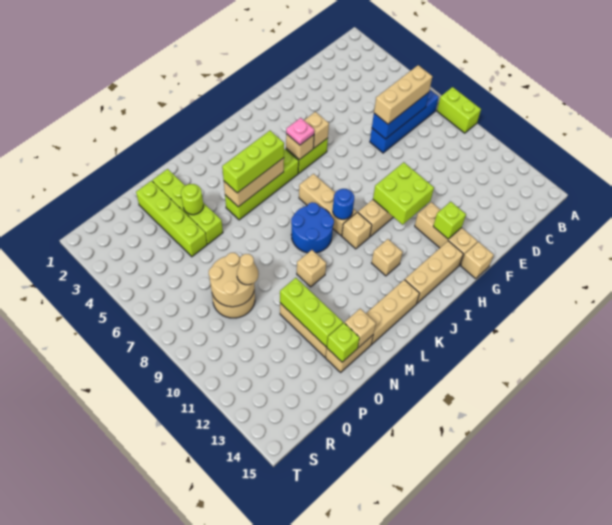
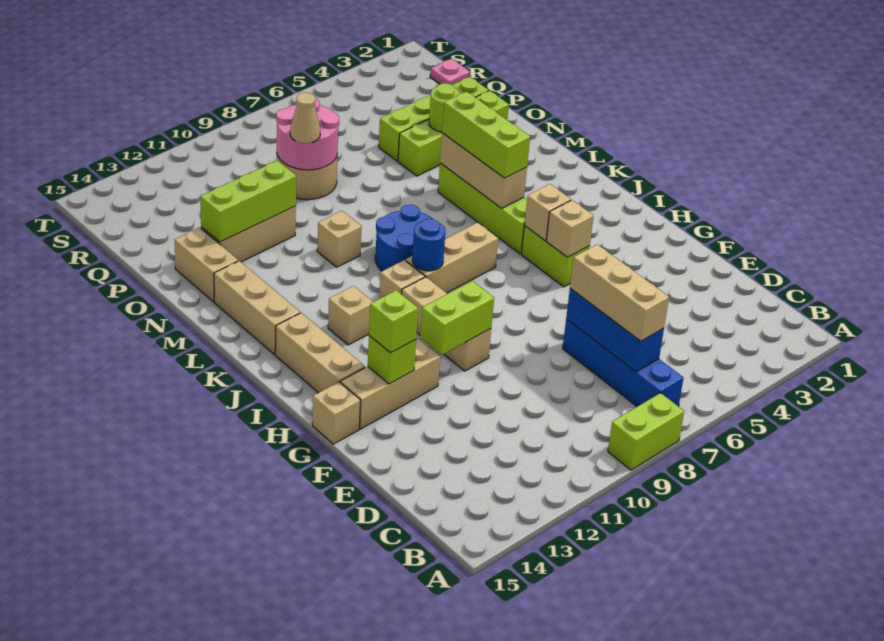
lime brick G10:H11 level 2 -> lime brick G10:G11 level 2
pink plate I5 level 3 -> pink plate R1 level 1
tan brick N14 level 2 -> none
lime brick O14 level 2 -> lime brick G13 level 3
tan round brick P8:Q9 level 2 -> pink round brick P8:Q9 level 2

